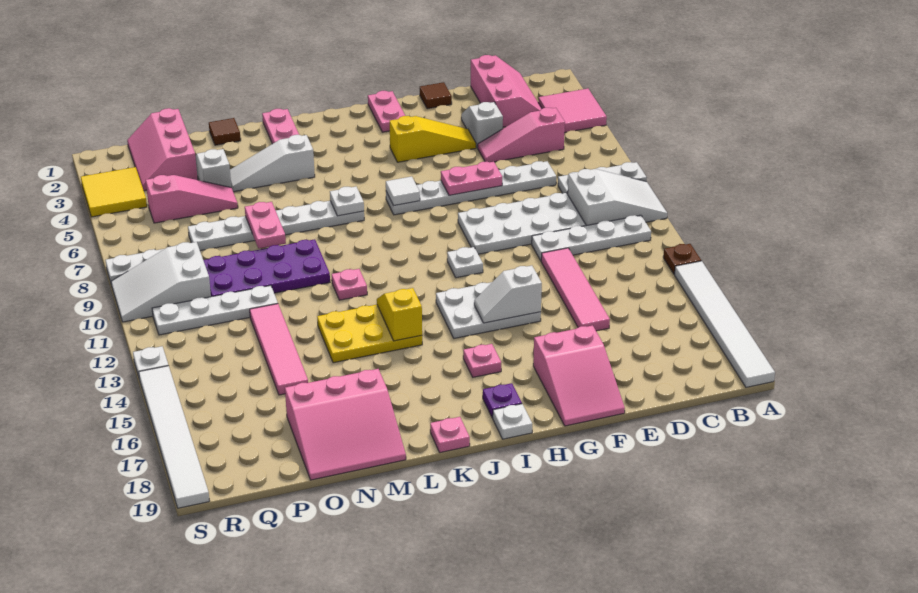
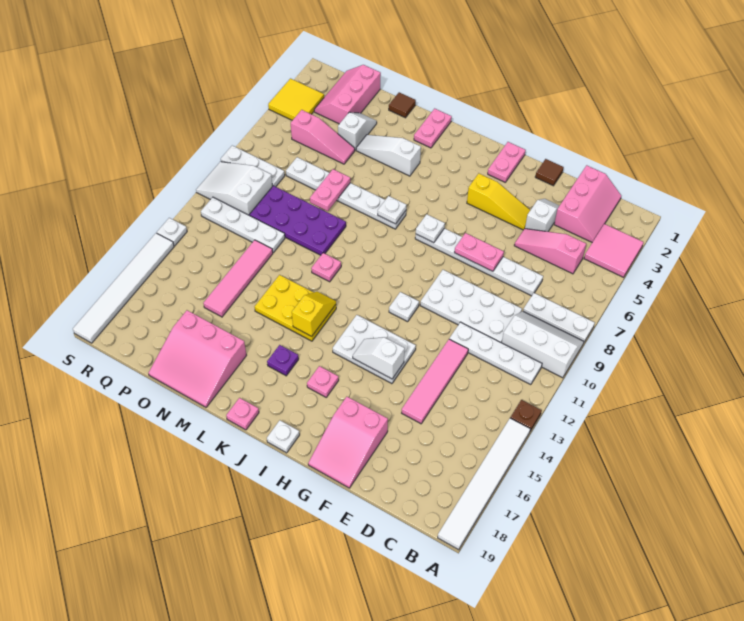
white slope A9:C10 level 1 top C -> white slope A9:C10 level 1 top 10
white tile I7 level 2 -> white plate I7 level 2
purple plate I18 level 1 -> purple plate K16 level 1

